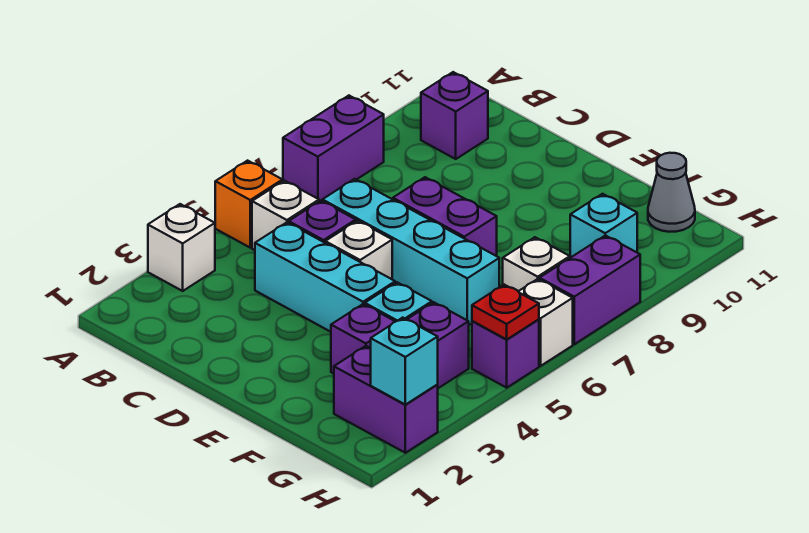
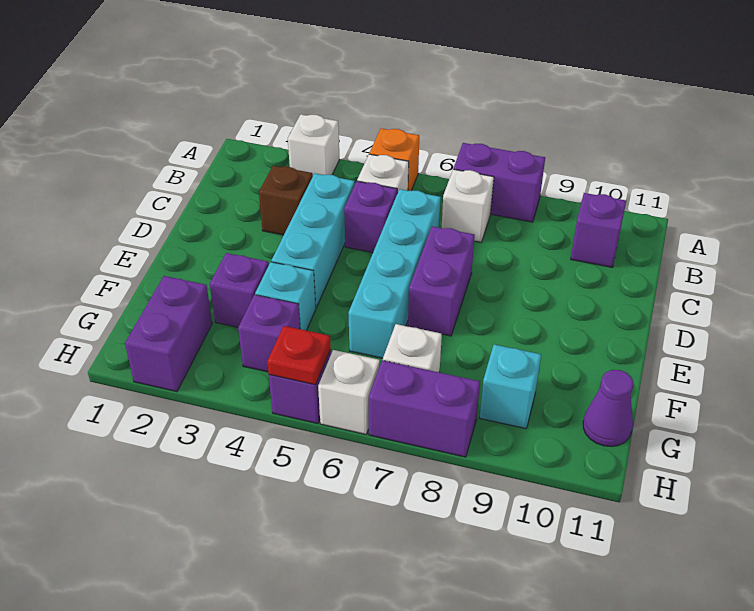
none -> brown brick C3 level 1
white brick D5 level 1 -> white brick B7 level 1
grey cone G11 level 1 -> purple cone G11 level 1
cyan brick H2 level 2 -> none

